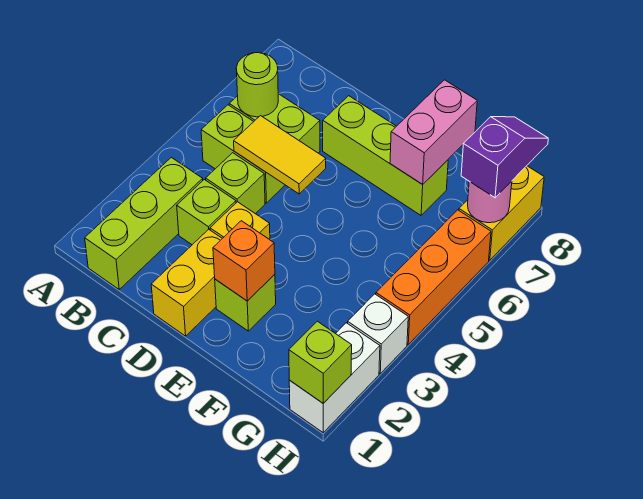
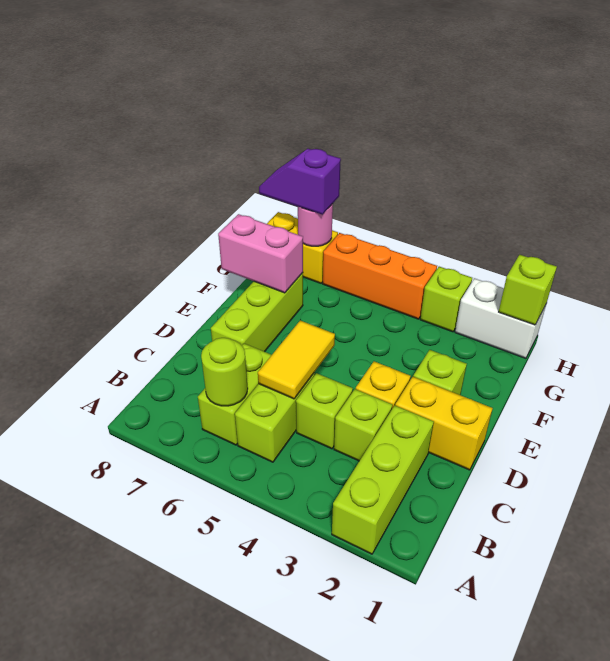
lime brick B1:B3 level 1 -> lime brick A2:C2 level 1
orange brick E2 level 2 -> none
white brick H3 level 1 -> lime brick H3 level 1

